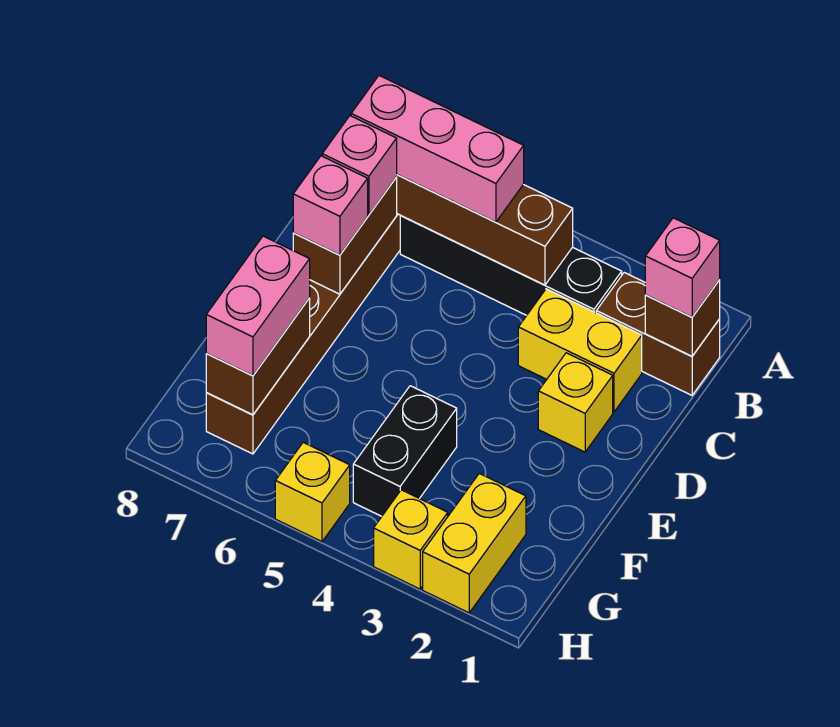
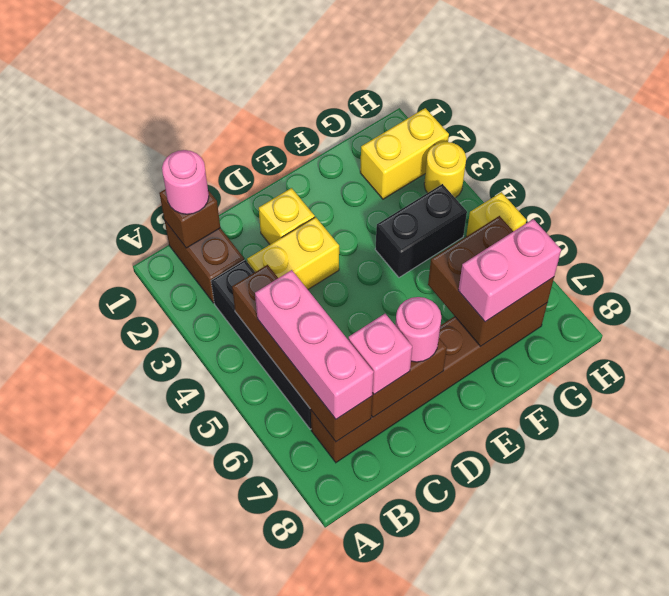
pink brick B1 level 3 -> pink round brick B1 level 3
yellow brick C2:C3 level 1 -> yellow brick C3:D3 level 1
pink brick D7 level 3 -> pink round brick D7 level 3
brown brick F7:G7 level 2 -> brown brick F6:G7 level 2
yellow brick H3 level 1 -> yellow round brick H3 level 1

